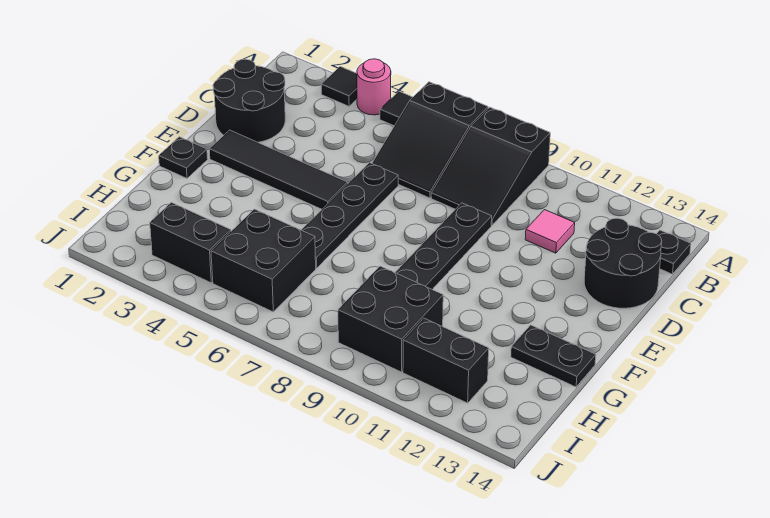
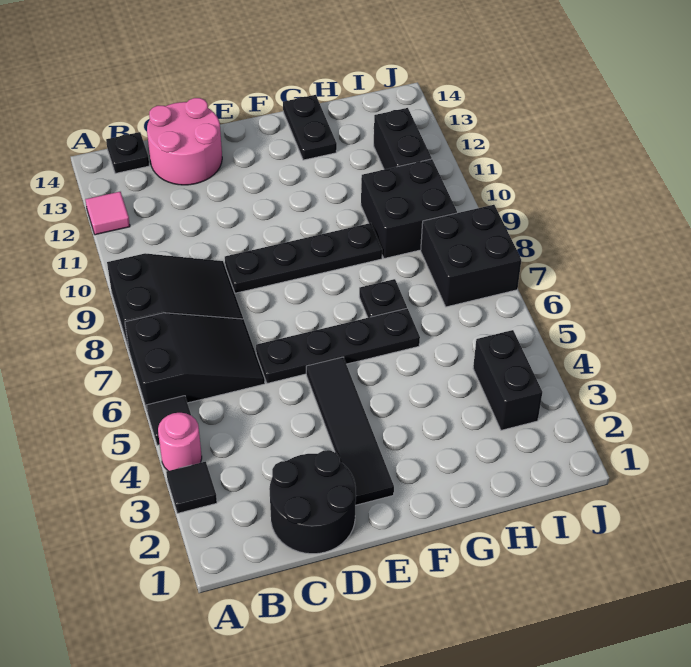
pink tile C11 level 1 -> pink tile A12 level 1
black round brick C13:D14 level 1 -> pink round brick C13:D14 level 1
black plate F1 level 1 -> black plate G7 level 1
black brick H5:I6 level 1 -> black brick I7:J8 level 1

